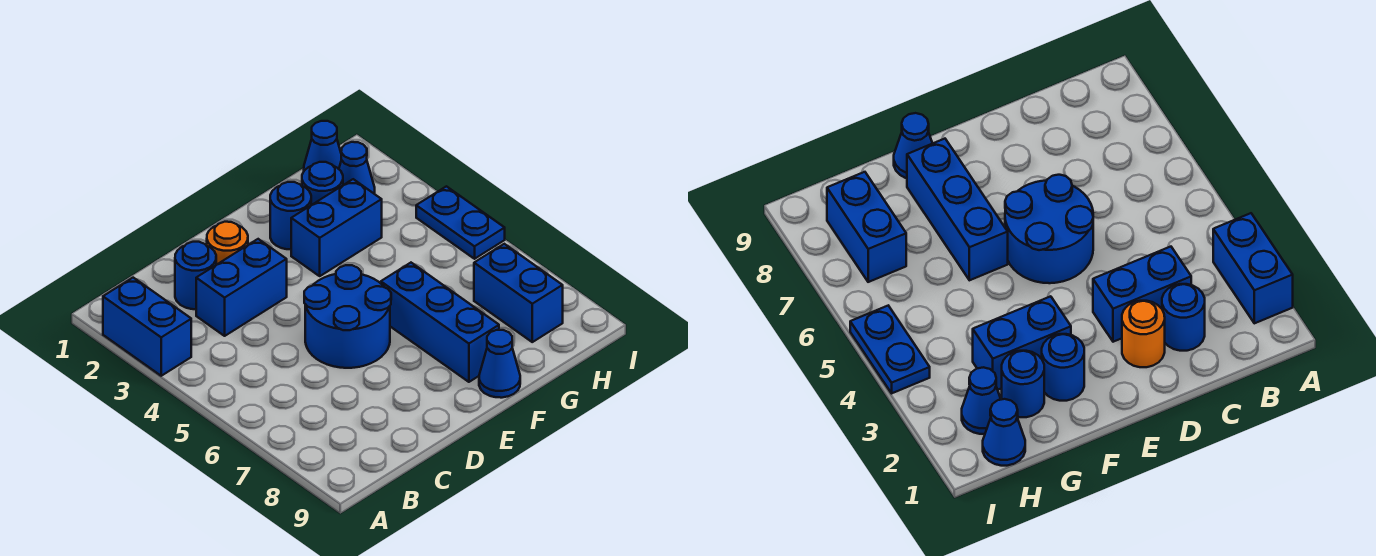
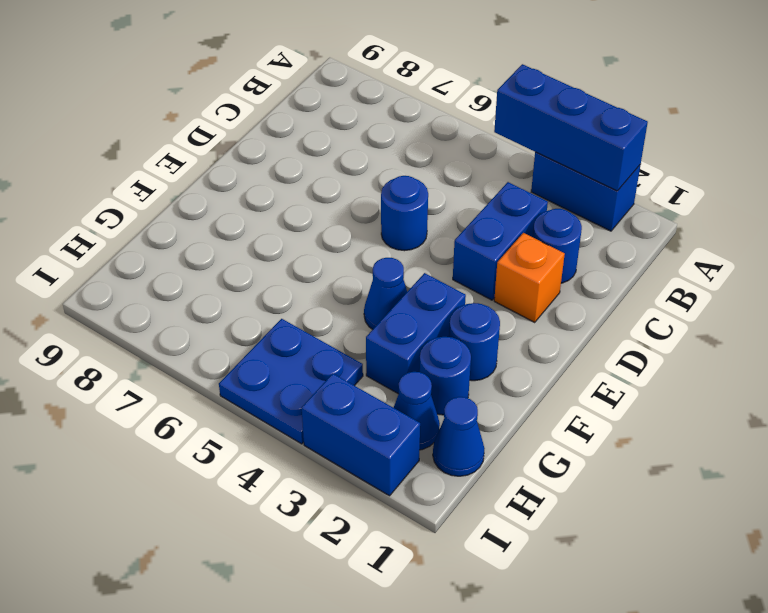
orange round brick D2 level 1 -> orange brick D2 level 1
blue round brick D5:E6 level 1 -> blue round brick D5 level 1
blue brick F6:F8 level 1 -> blue brick A2:A4 level 2
blue cone F9 level 1 -> blue cone F4 level 1
blue brick H7:H8 level 1 -> blue brick I2:I3 level 1
blue plate I4:I5 level 1 -> blue plate H4:I5 level 1

